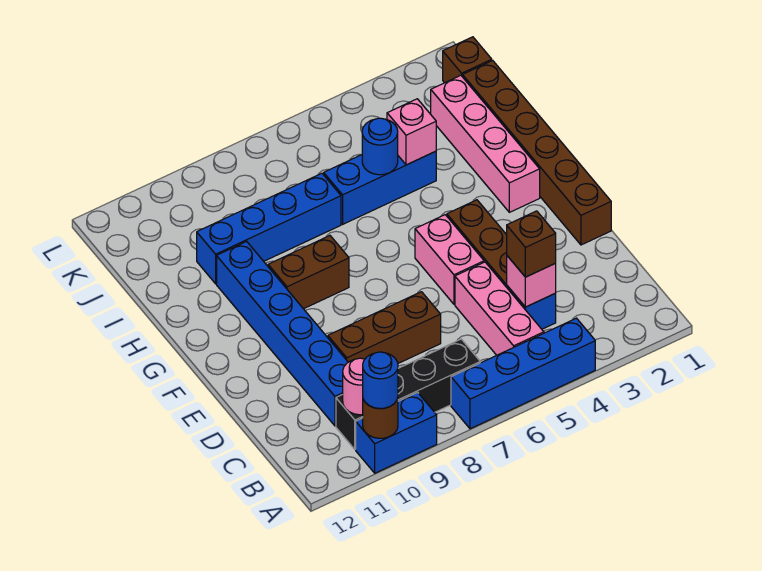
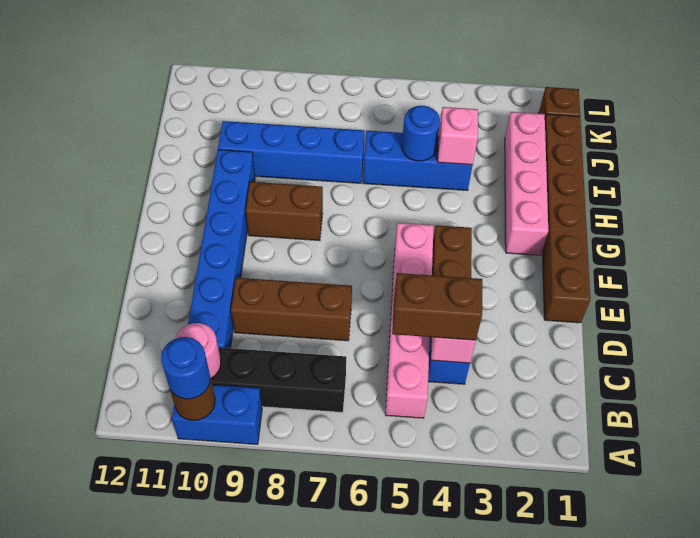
blue brick A4:A7 level 1 -> none
brown brick C4 level 3 -> brown brick C4:C5 level 3

